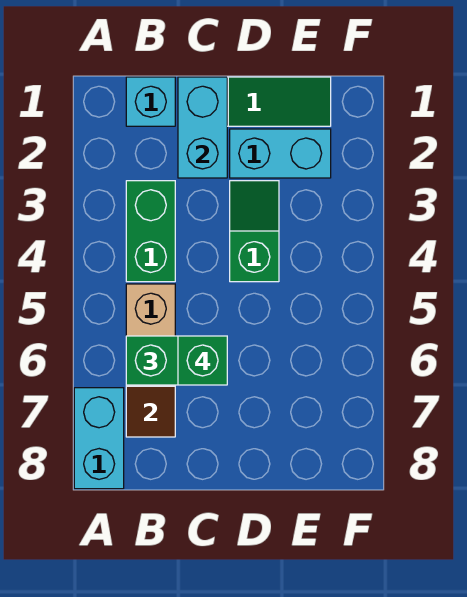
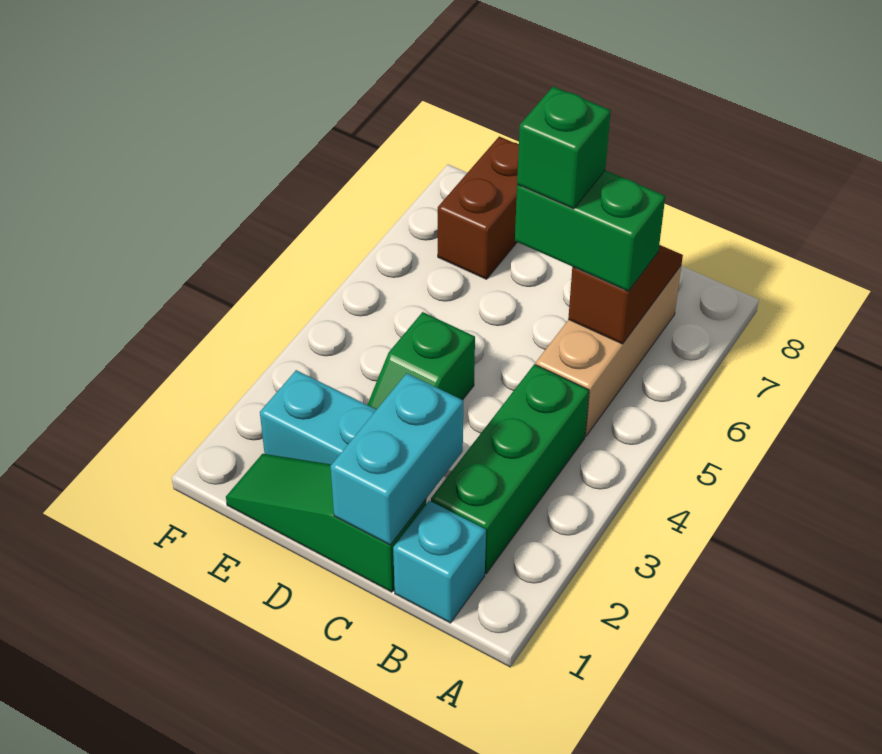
cyan brick A7:A8 level 1 -> none
green brick B3:B4 level 1 -> green brick B2:B4 level 1
none -> brown brick E7:E8 level 1

